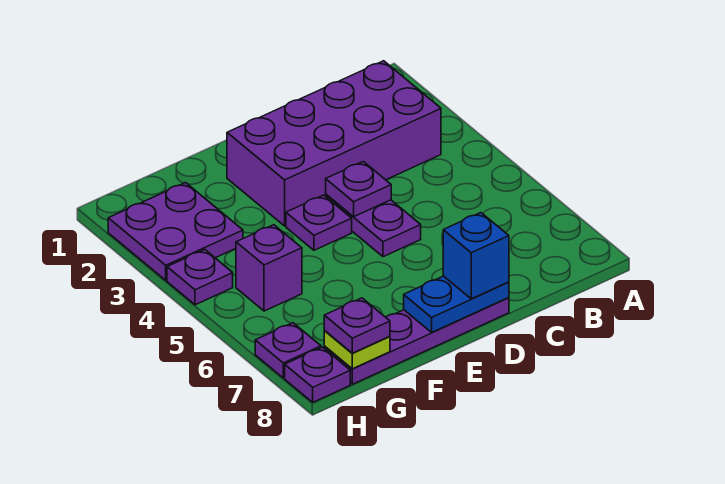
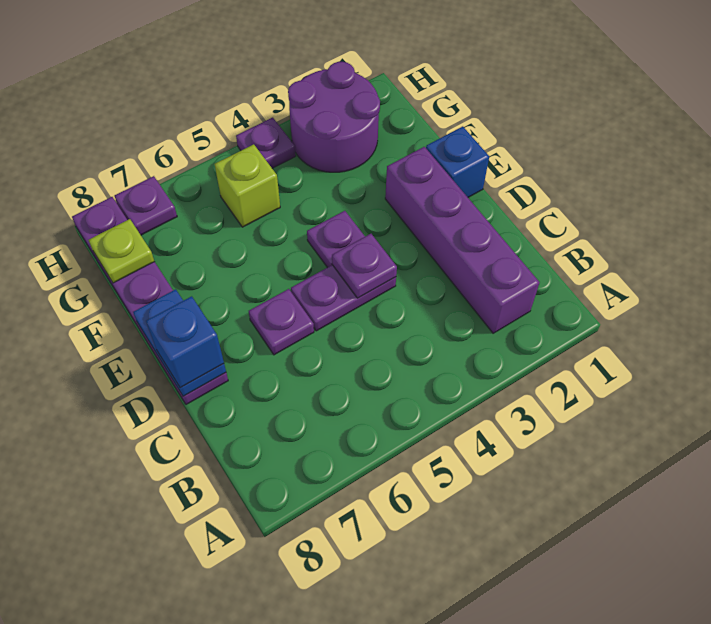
purple brick B2:E3 level 1 -> purple brick B2:E2 level 1
none -> blue brick E1 level 1
purple plate G2:H3 level 1 -> purple round brick G2:H3 level 1
purple brick G5 level 1 -> lime brick G5 level 1
purple plate G8 level 3 -> purple plate D6 level 1

